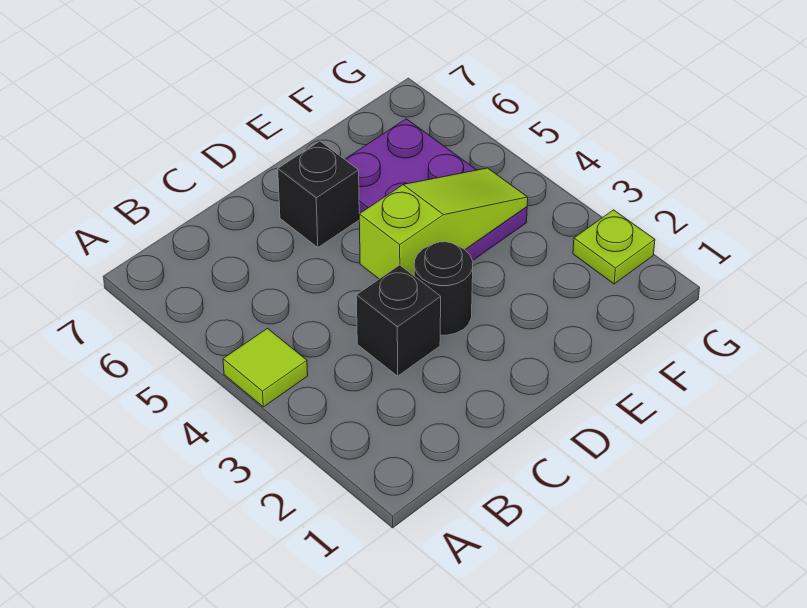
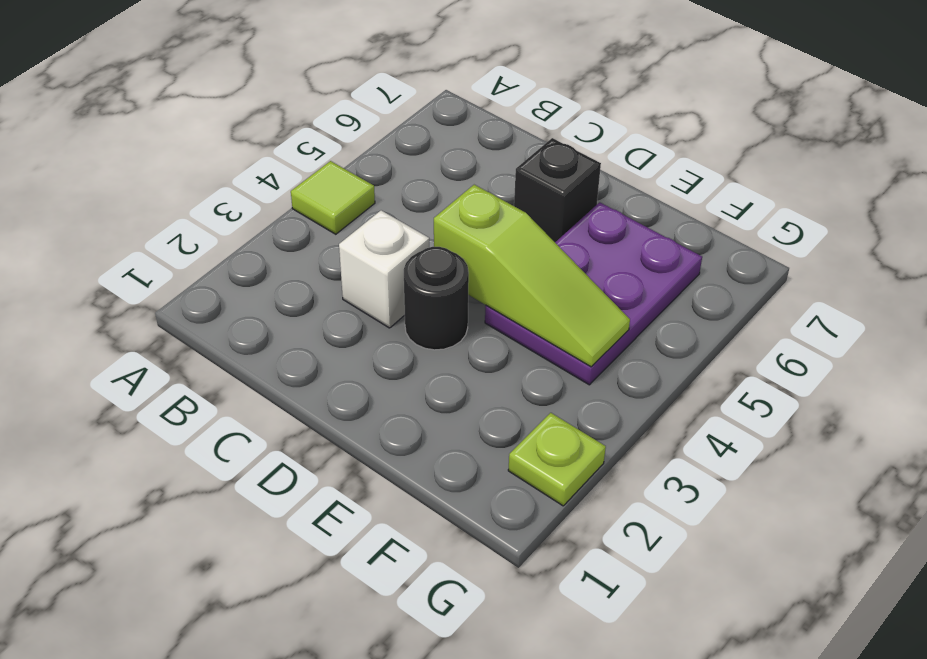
black brick C3 level 1 -> white brick C3 level 1

